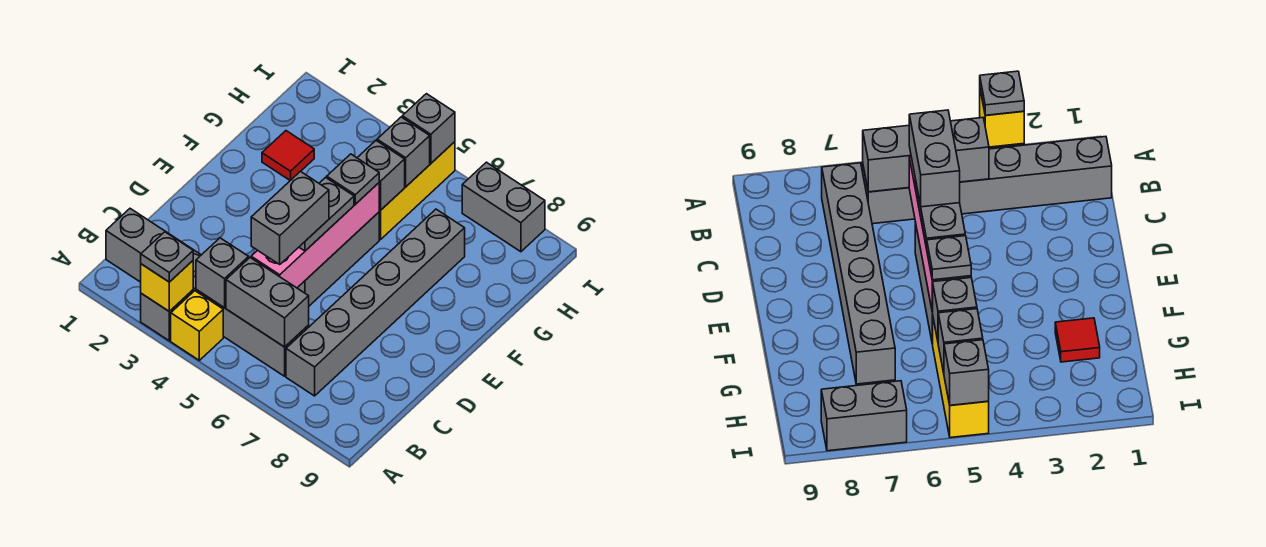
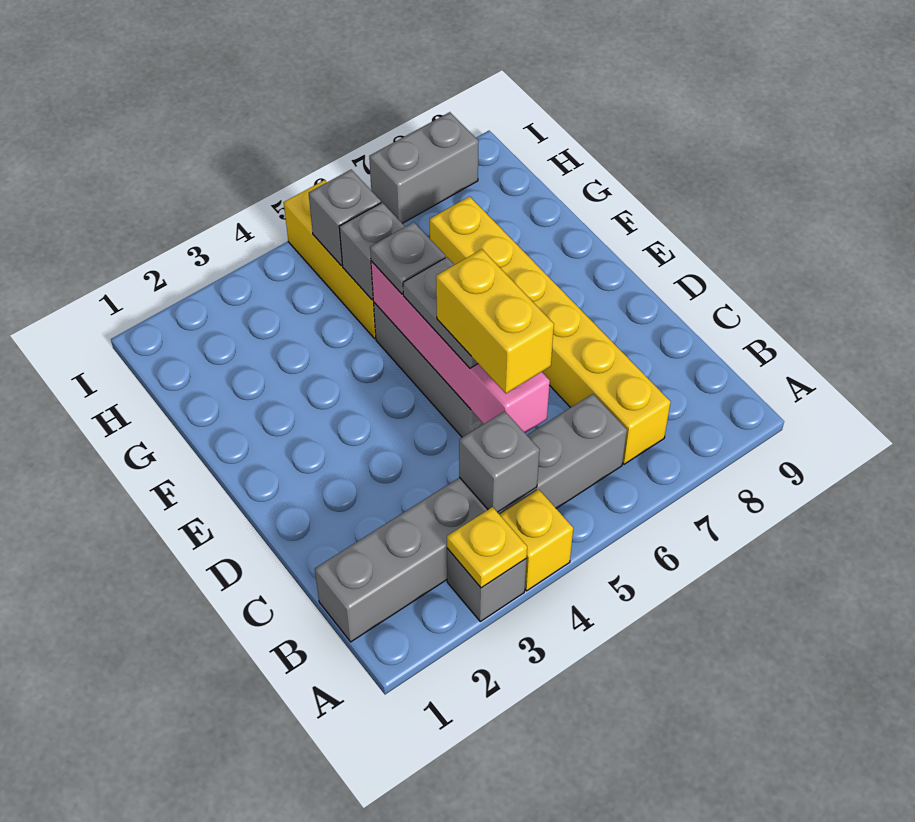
yellow brick A3 level 2 -> yellow plate A3 level 2
grey plate A3 level 3 -> none
grey brick B5:B6 level 2 -> none
grey brick B7:G7 level 1 -> yellow brick B7:G7 level 1
grey brick C5:D5 level 4 -> yellow brick C5:D5 level 4
red tile G2 level 1 -> none
grey brick I5 level 2 -> none

